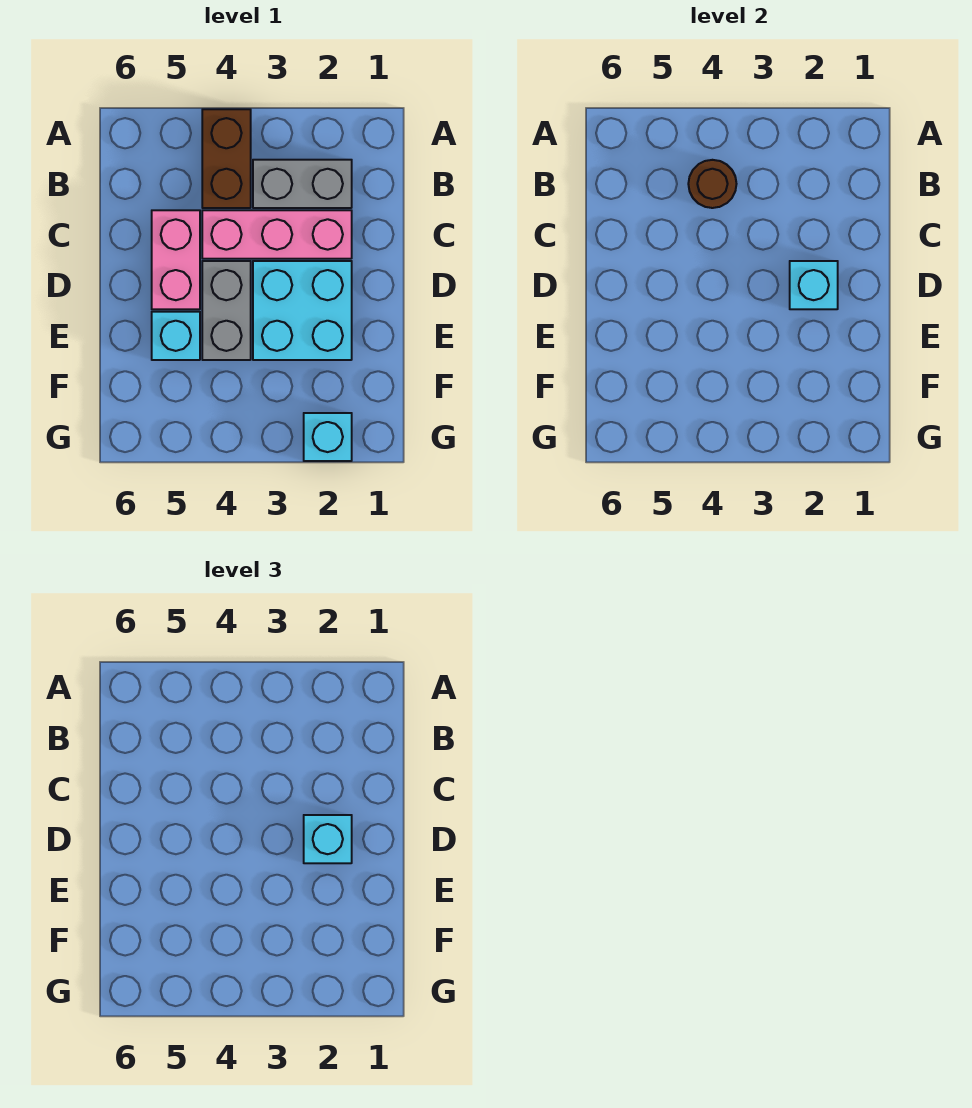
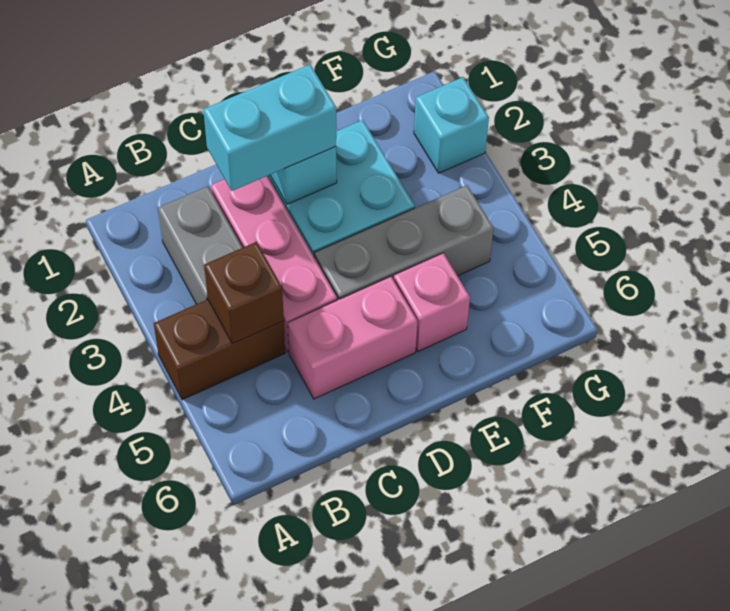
brown round brick B4 level 2 -> brown brick B4 level 2
cyan brick D2 level 3 -> cyan brick C2:D2 level 3
grey brick D4:E4 level 1 -> grey brick D4:F4 level 1
cyan brick E5 level 1 -> pink brick E5 level 1

